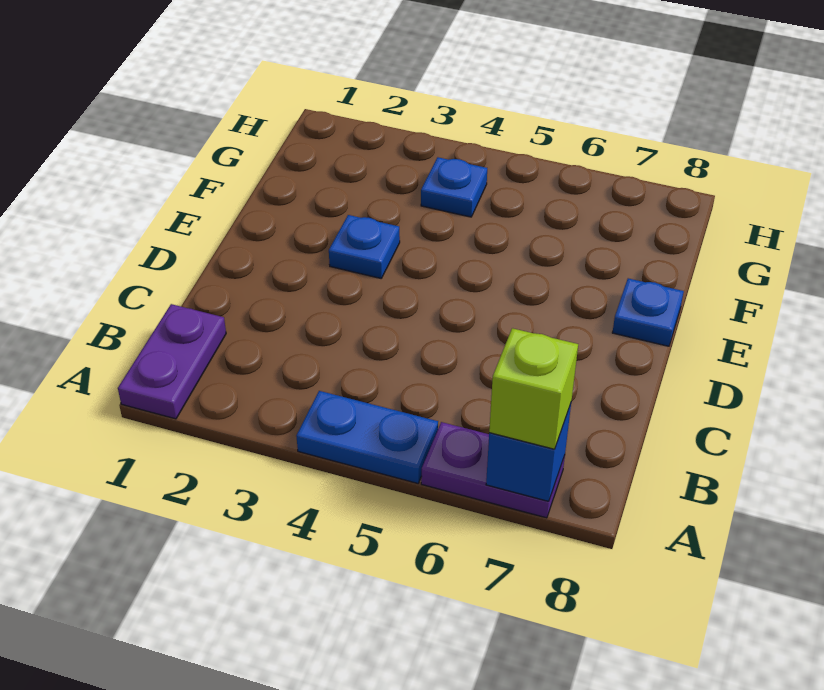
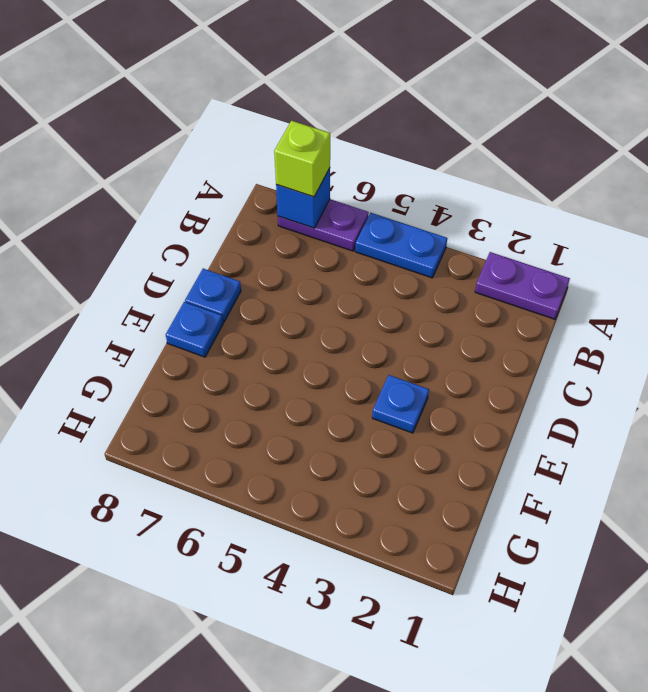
purple plate A1:B1 level 1 -> purple plate A1:A2 level 1
blue plate G4 level 1 -> blue plate D8 level 1

